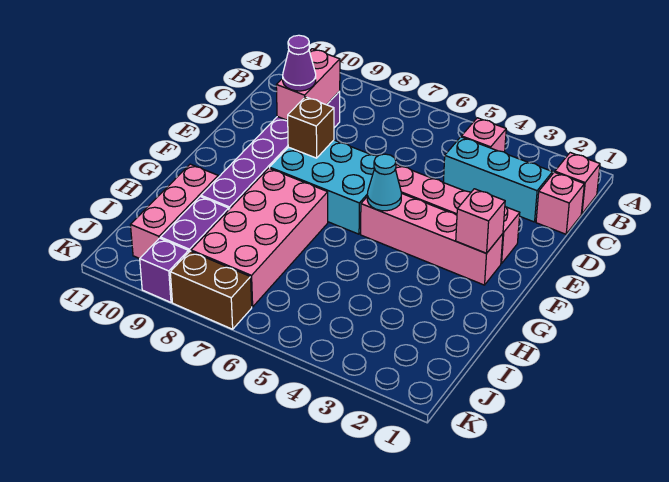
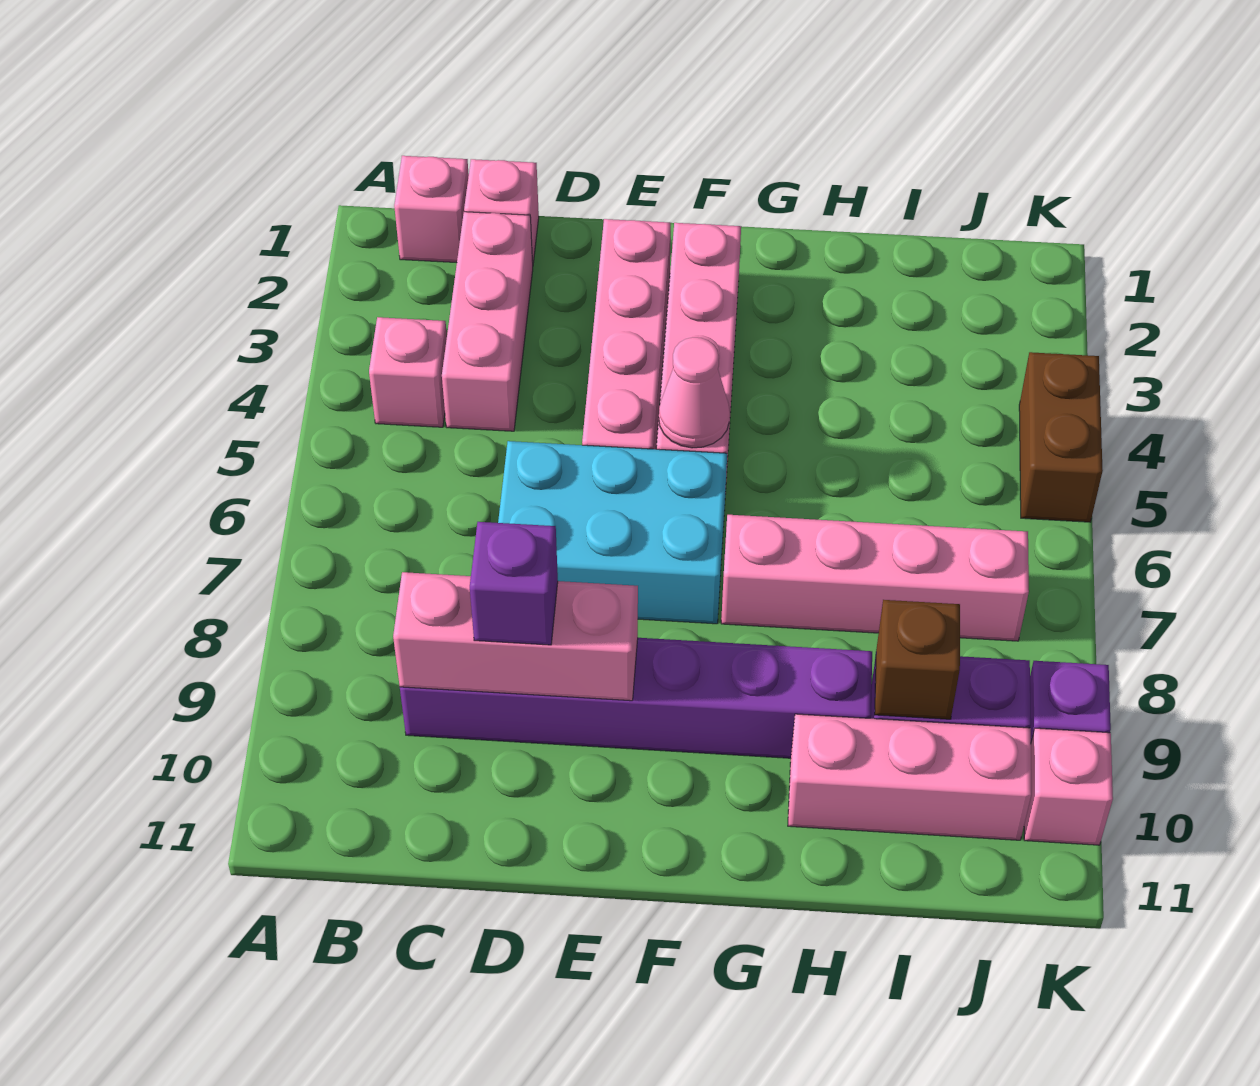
cyan brick C2:C4 level 1 -> pink brick C2:C4 level 1
pink brick C9:D9 level 2 -> pink brick C9:E9 level 2
purple cone D9 level 3 -> purple brick D9 level 3
cyan brick E6:F8 level 1 -> cyan brick D6:F7 level 1
brown brick E8 level 2 -> brown brick I9 level 2
pink brick F2 level 2 -> pink brick K10 level 1
cyan cone F5 level 2 -> pink cone F5 level 2
pink brick G7:J8 level 1 -> pink brick G7:J7 level 1
brown brick K7:K8 level 1 -> brown brick K4:K5 level 1

